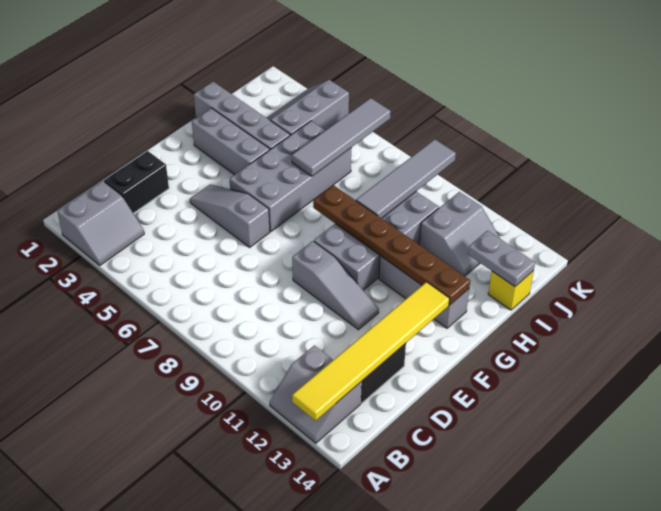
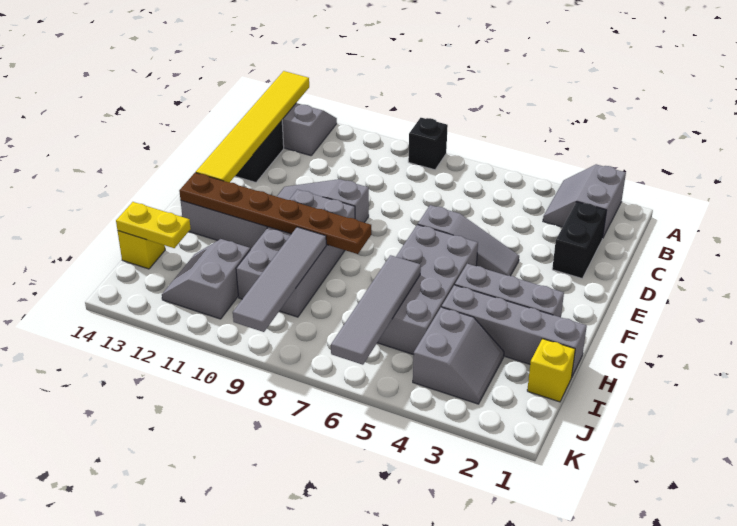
none -> black brick A8 level 1
none -> yellow brick I1 level 1
grey slope I3:K4 level 1 top 4 -> grey slope I3:J4 level 1 top 4
grey plate I13:I14 level 2 -> yellow plate I13:I14 level 2

